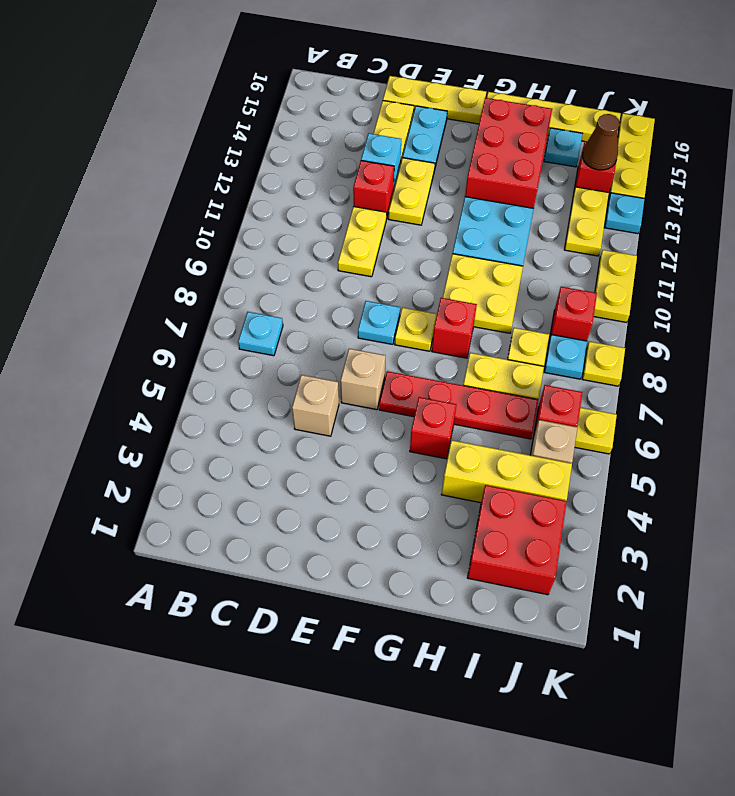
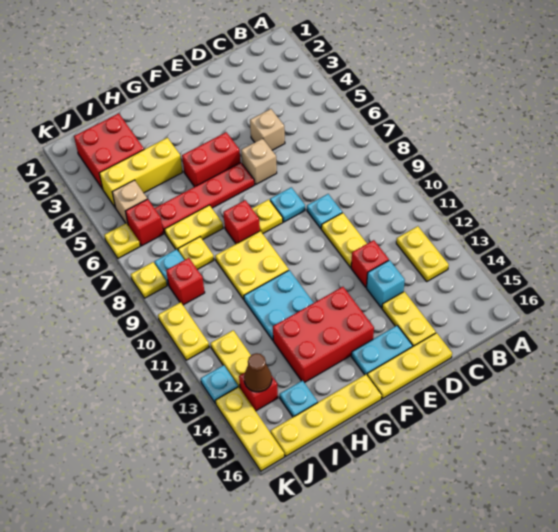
cyan plate B7 level 1 -> cyan plate D9 level 1
yellow plate E12:E13 level 1 -> yellow plate B12:B13 level 1
cyan plate E14:E15 level 1 -> cyan plate E15:F15 level 1
red brick G5 level 1 -> red brick F5:G5 level 1
red brick G13:H15 level 1 -> red brick F13:H14 level 1

